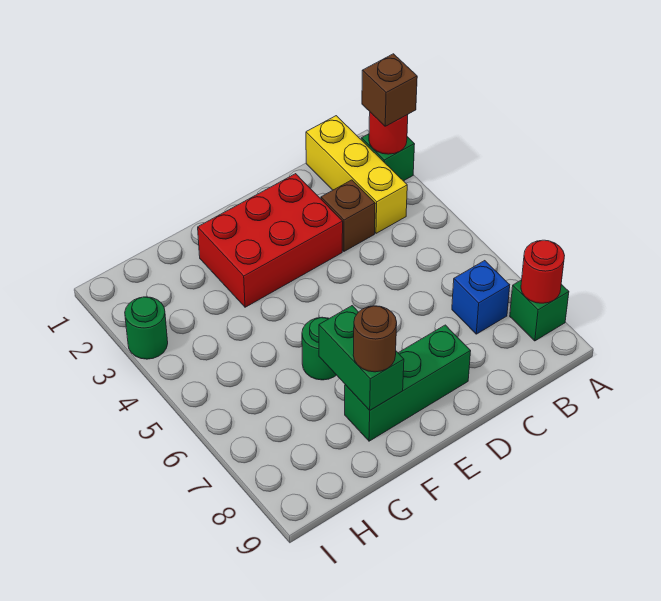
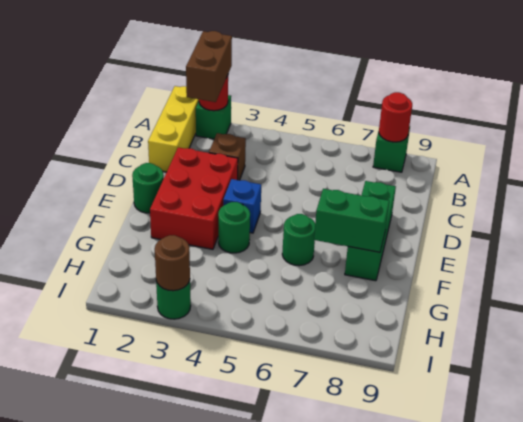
brown brick A2 level 3 -> brown brick A2:B2 level 3
yellow brick B1:B3 level 1 -> yellow brick A1:C1 level 1
blue brick B7 level 1 -> blue brick E4 level 1
none -> green round brick E1 level 1
none -> green round brick F4 level 1
brown round brick F8 level 3 -> brown round brick I3 level 2

